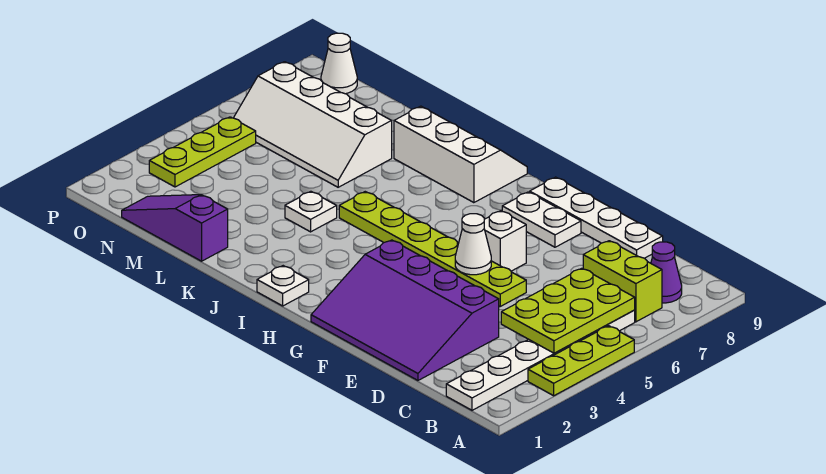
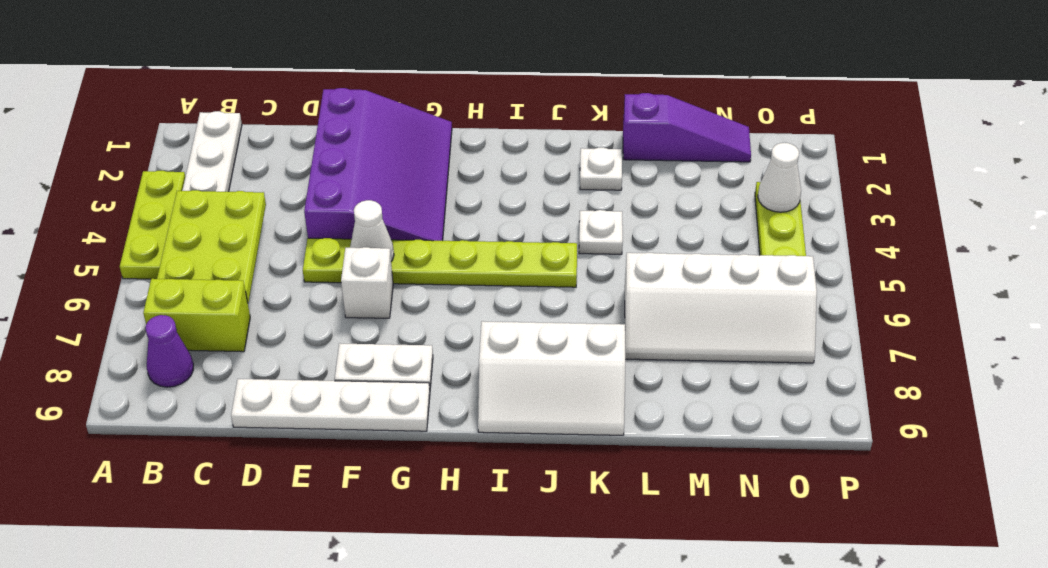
purple slope D1:G3 level 1 top 3 -> purple slope E1:G4 level 1 top E
white plate I1 level 1 -> white plate K2 level 1
white slope L6:O7 level 1 top 7 -> white slope L6:O7 level 1 top 6
white cone O9 level 1 -> white cone O3 level 2

